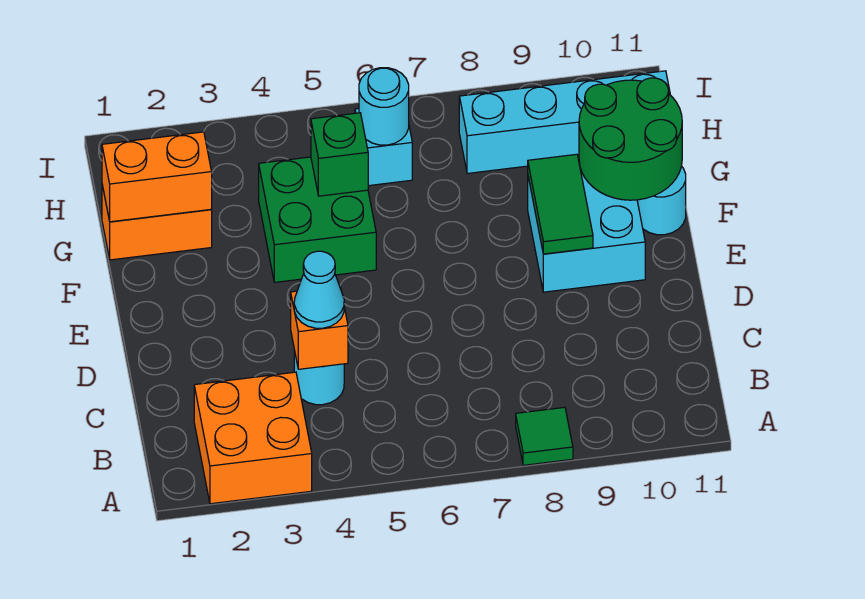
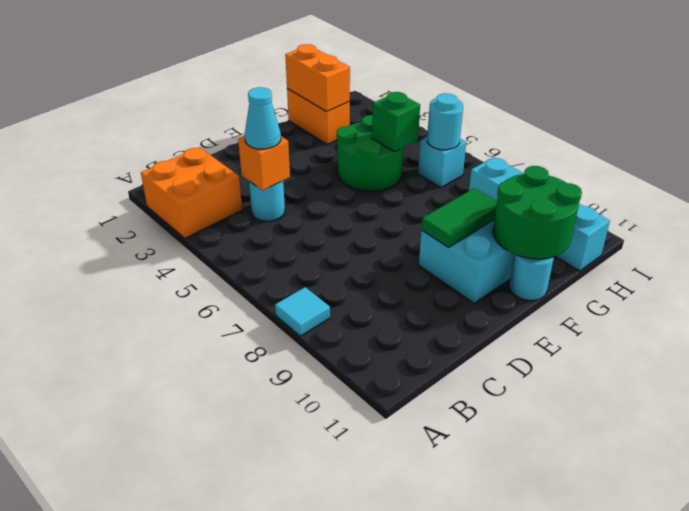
green tile A8 level 1 -> cyan tile A8 level 1
green brick F4:G5 level 1 -> green round brick F4:G5 level 1

